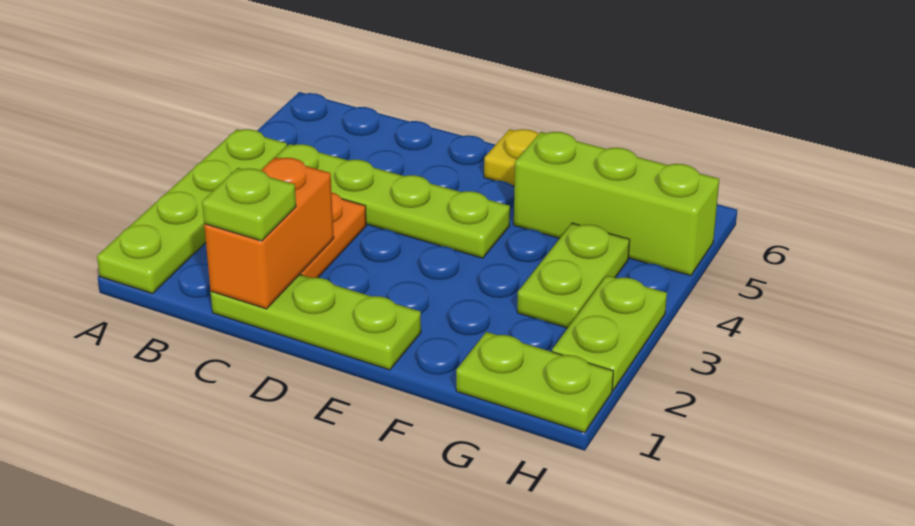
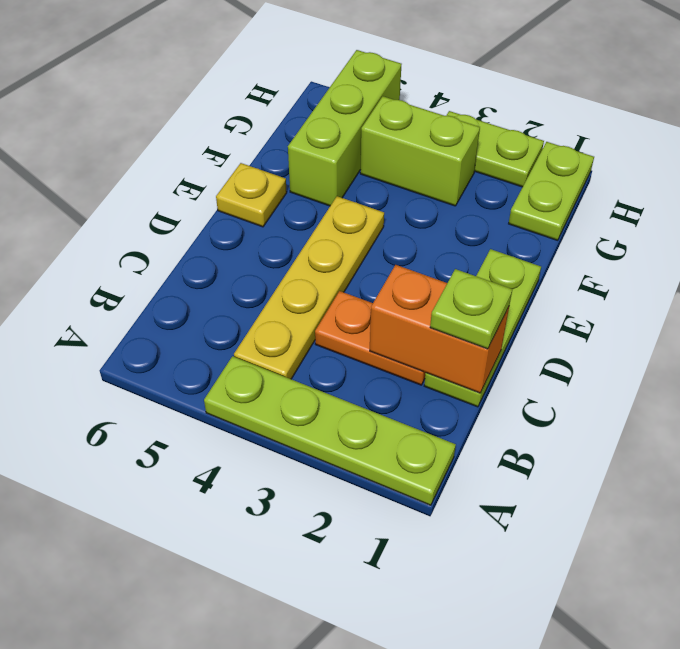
lime plate B4:E4 level 1 -> yellow plate B4:E4 level 1
lime plate G3:G4 level 1 -> lime brick G3:G4 level 1

